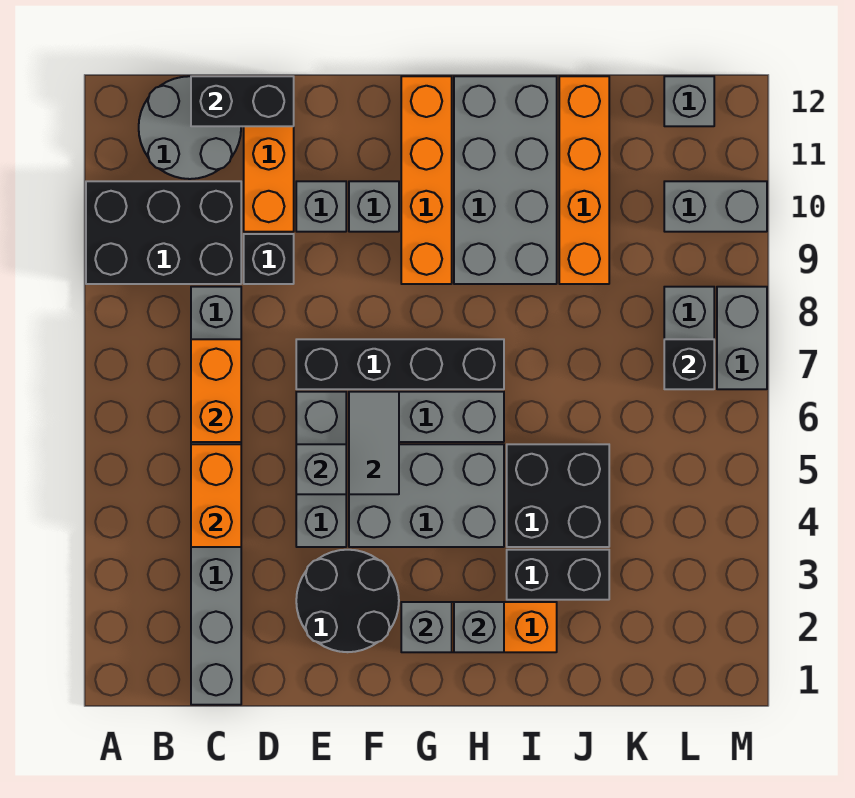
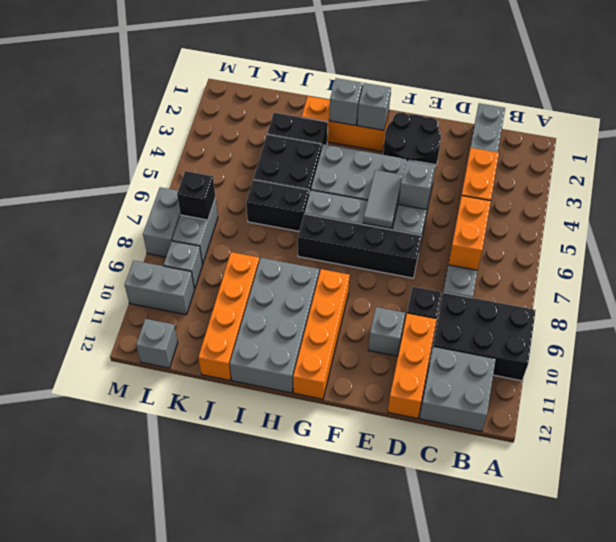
grey round brick B11:C12 level 1 -> grey brick B11:C12 level 1
black brick C12:D12 level 2 -> black brick I6:J6 level 1
grey brick F10 level 1 -> grey brick L9 level 1

